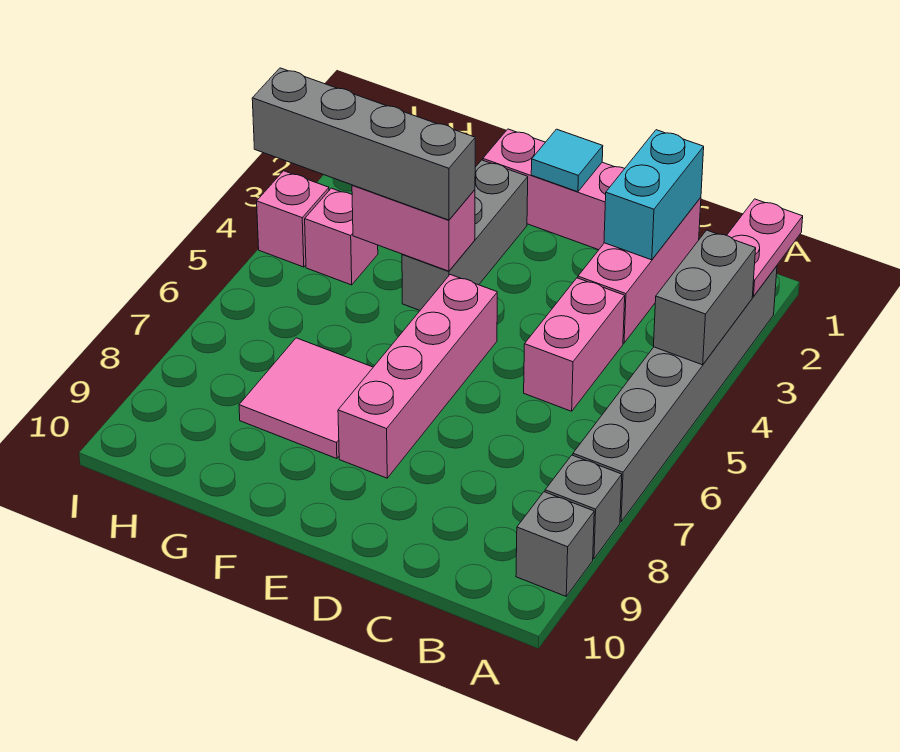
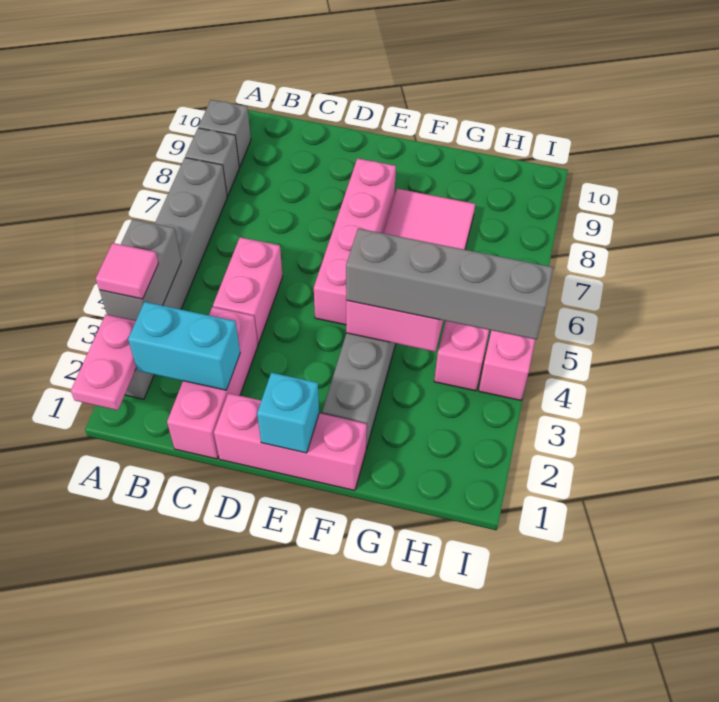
none -> pink tile A3 level 3
cyan brick C1:C2 level 2 -> cyan brick B2:C2 level 2
cyan tile E1 level 2 -> cyan brick E1 level 2

